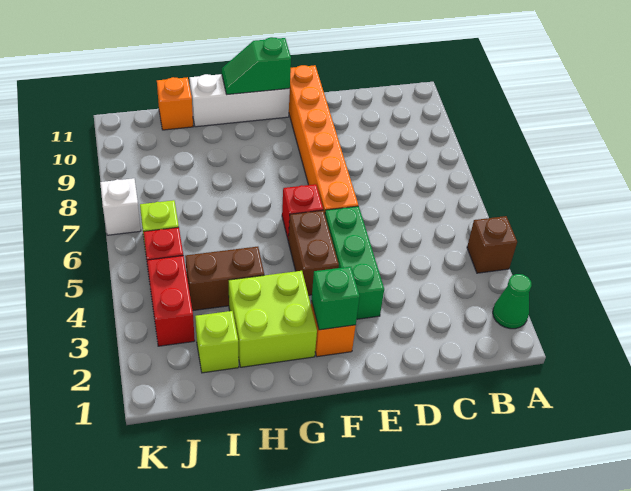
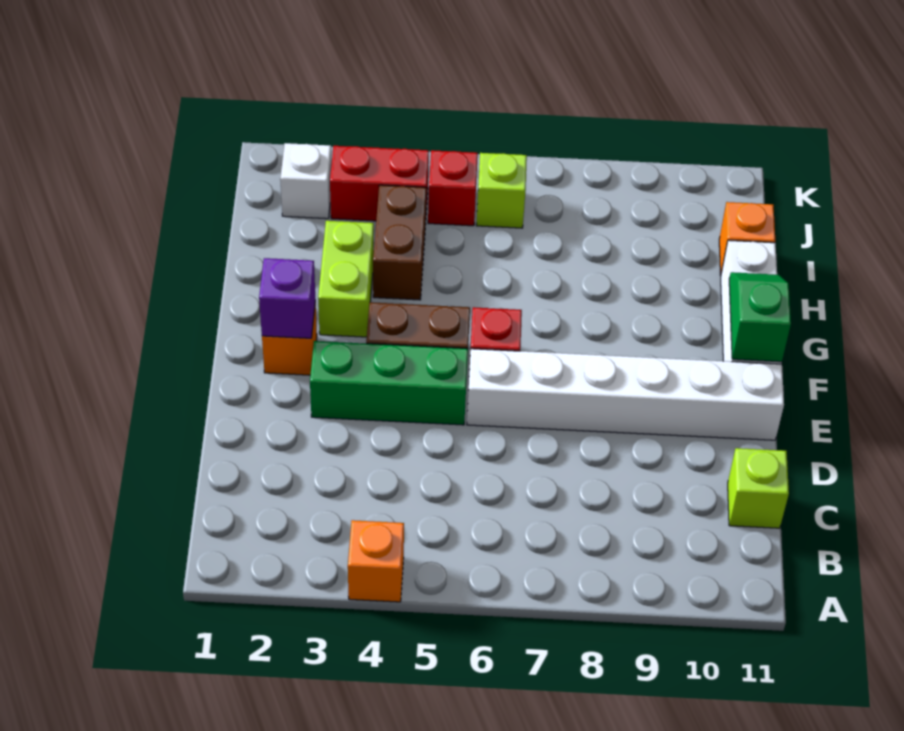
green cone A2 level 1 -> none
brown brick A4 level 1 -> orange brick A4 level 1
orange brick E6:E11 level 1 -> white brick E6:E11 level 1
green brick F2 level 2 -> purple brick F2 level 2
lime brick G2:H3 level 1 -> lime brick G3:H3 level 1
lime brick I2 level 1 -> lime brick C11 level 1
white brick K7 level 1 -> white brick J2 level 1

